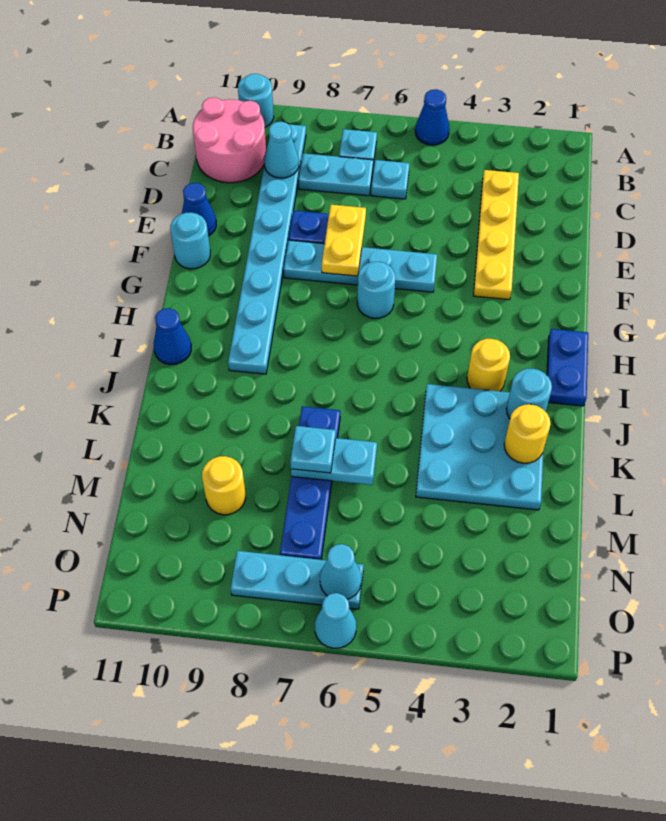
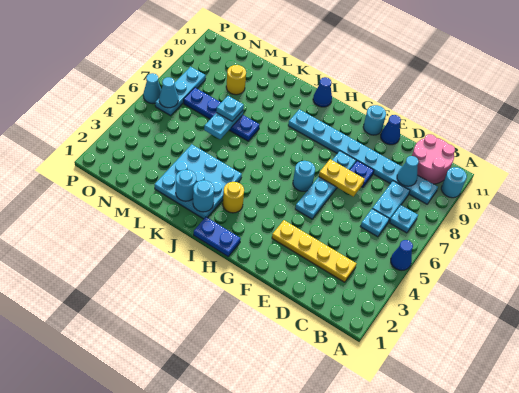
yellow round brick K2 level 2 -> cyan round brick K2 level 2

